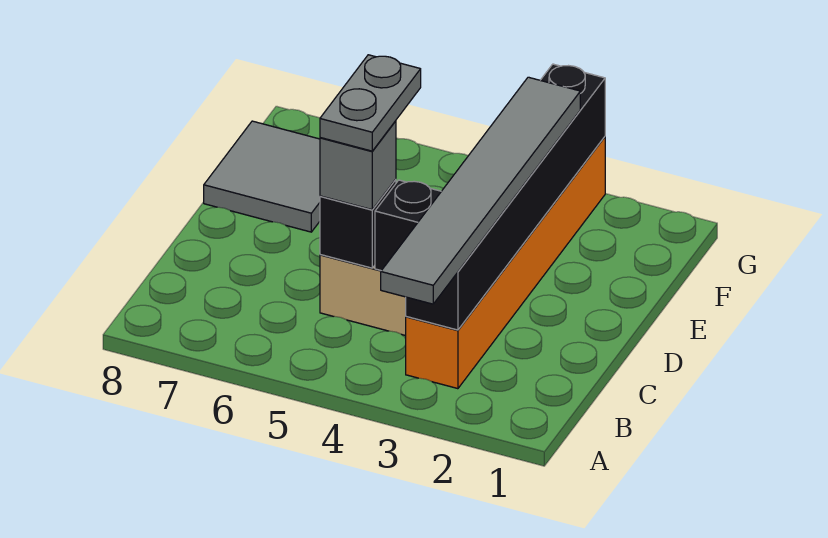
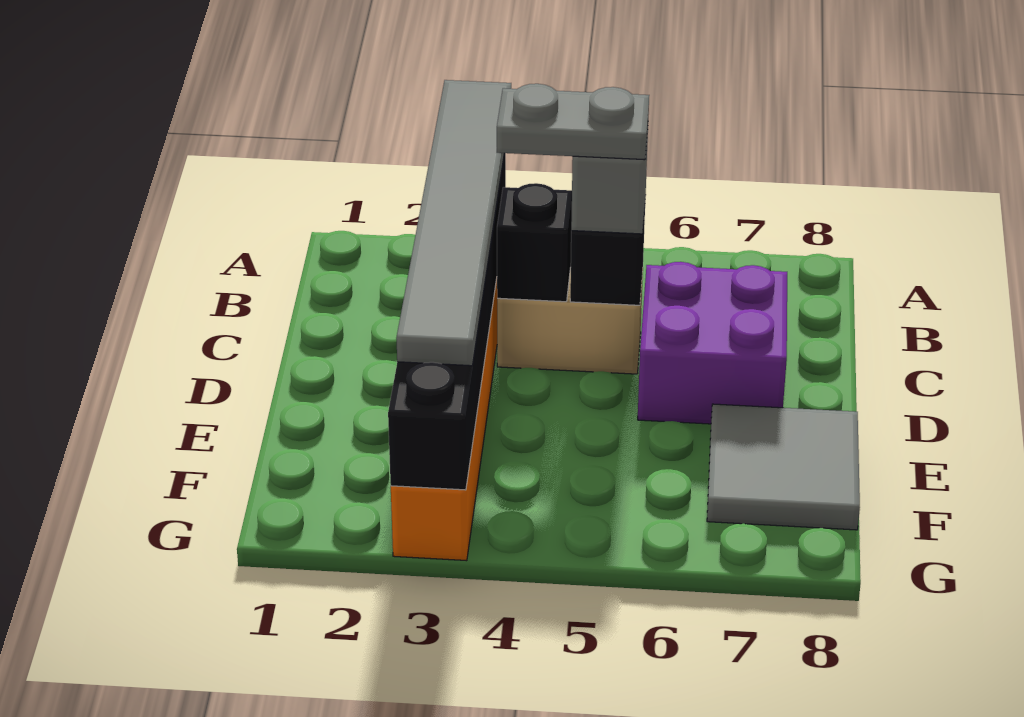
grey plate C5:D5 level 4 -> grey plate C4:C5 level 4
none -> purple brick C6:D7 level 1

